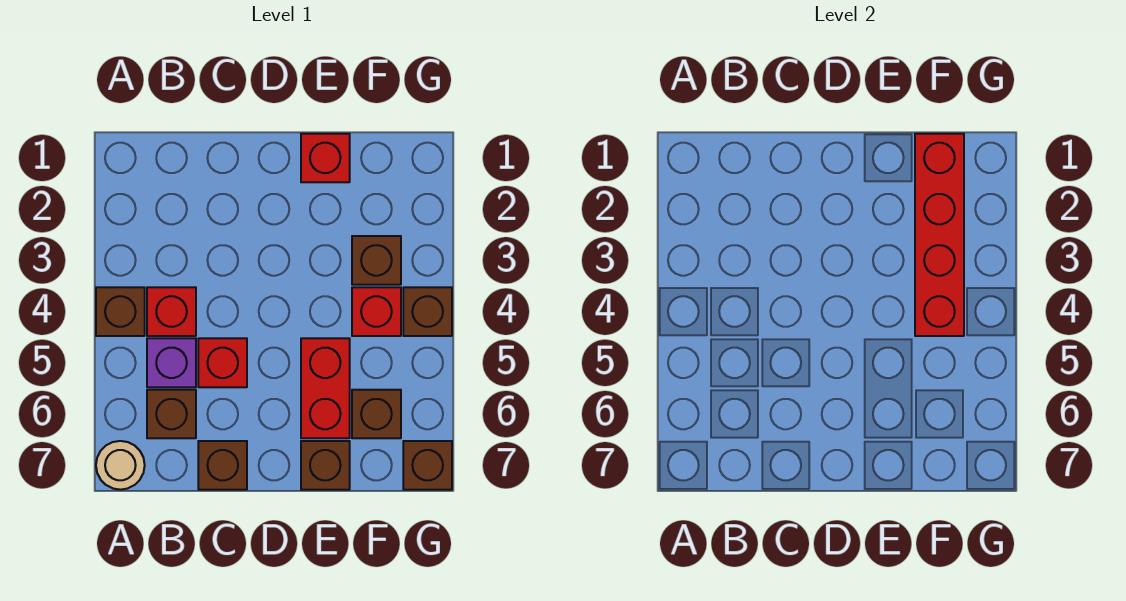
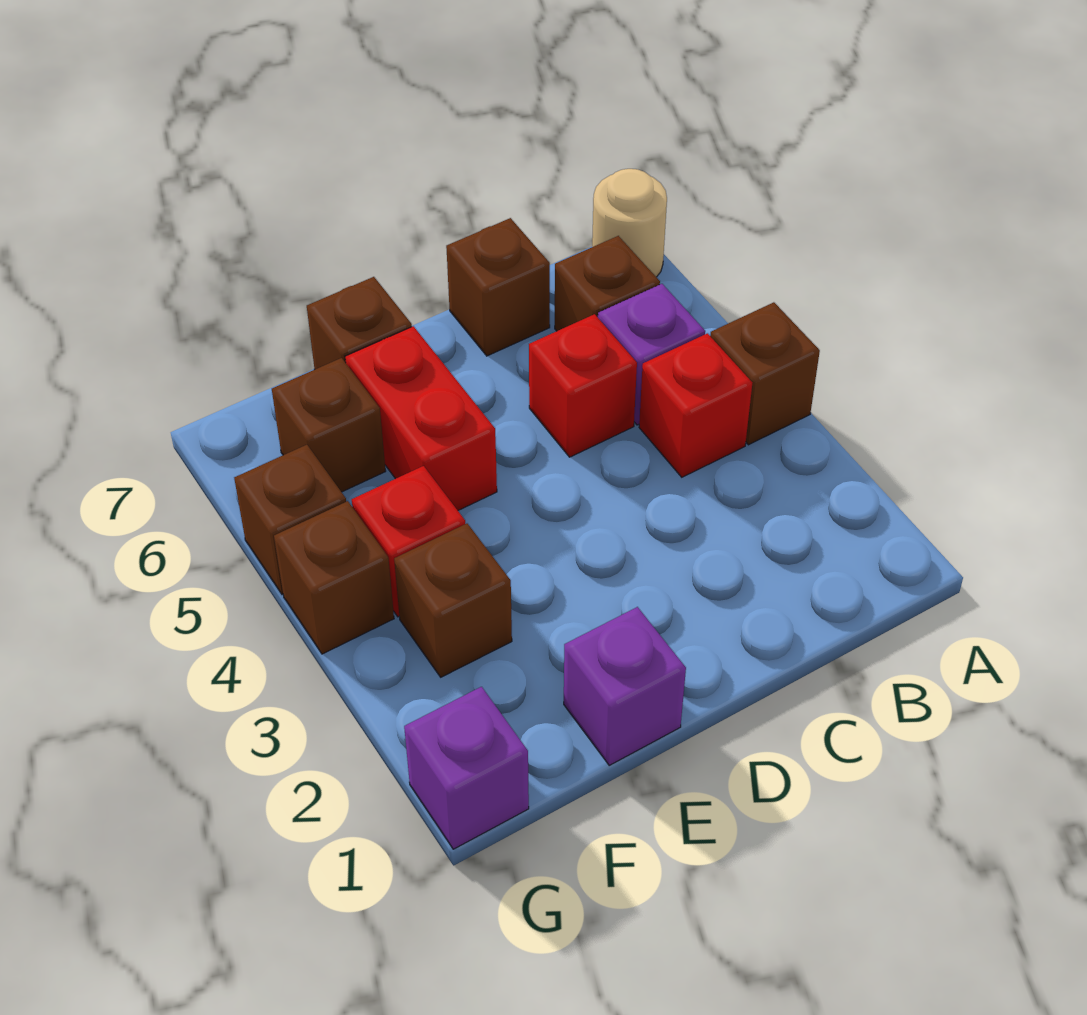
red brick E1 level 1 -> purple brick E1 level 1
red brick F1:F4 level 2 -> none
none -> purple brick G1 level 1
brown brick G7 level 1 -> brown brick G5 level 1

